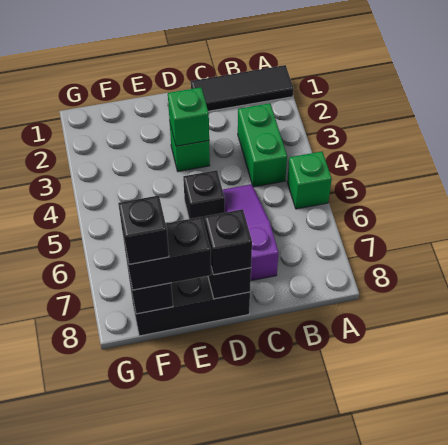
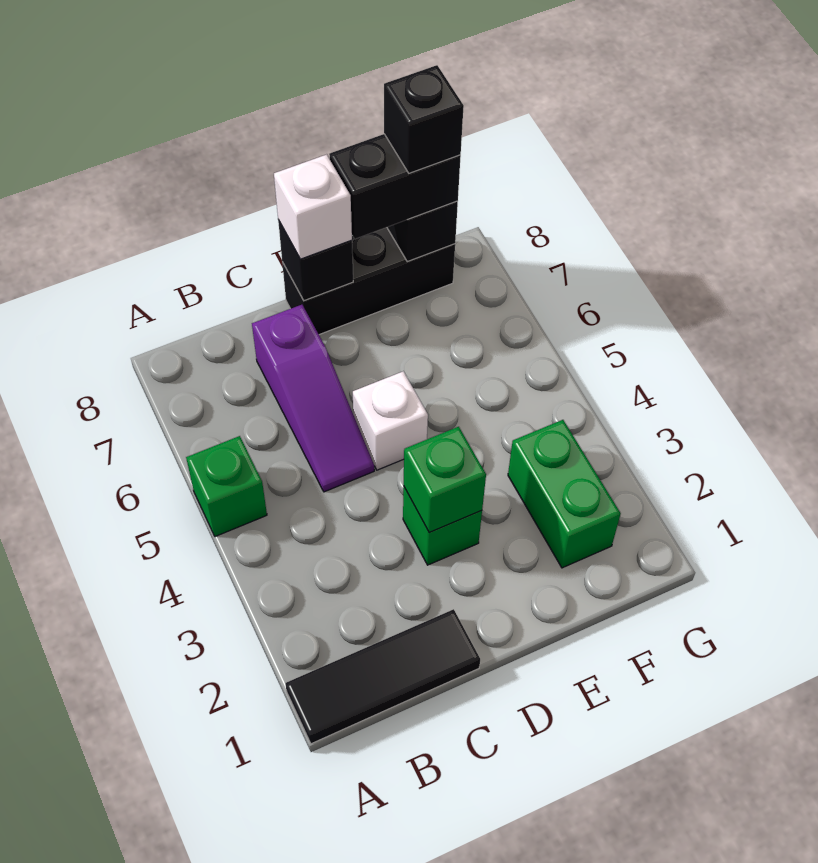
green brick B3:B4 level 1 -> green brick F2:F3 level 1
black brick D5 level 1 -> white brick D5 level 1
black brick D8 level 3 -> white brick D8 level 3

